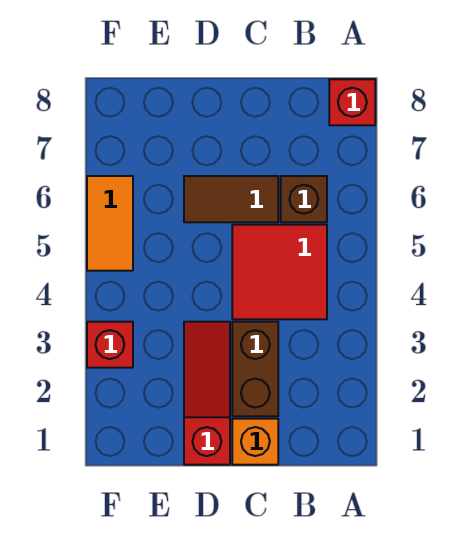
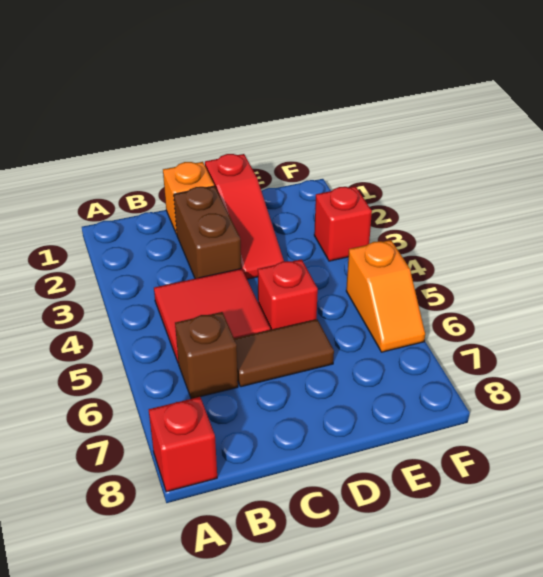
none -> red brick D5 level 1
orange tile F5:F6 level 1 -> orange slope F5:F6 level 1 top 5

